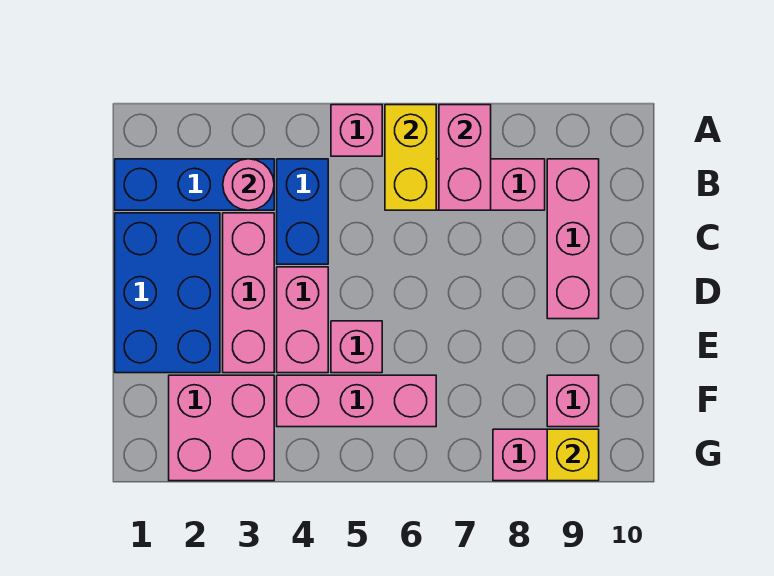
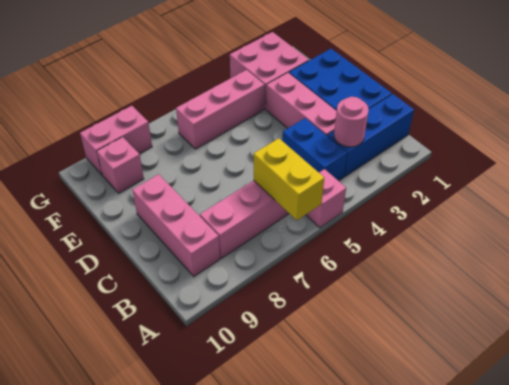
pink brick A7:B7 level 2 -> none
pink brick D4:E4 level 1 -> none
pink brick E5 level 1 -> none
yellow brick G9 level 2 -> none

